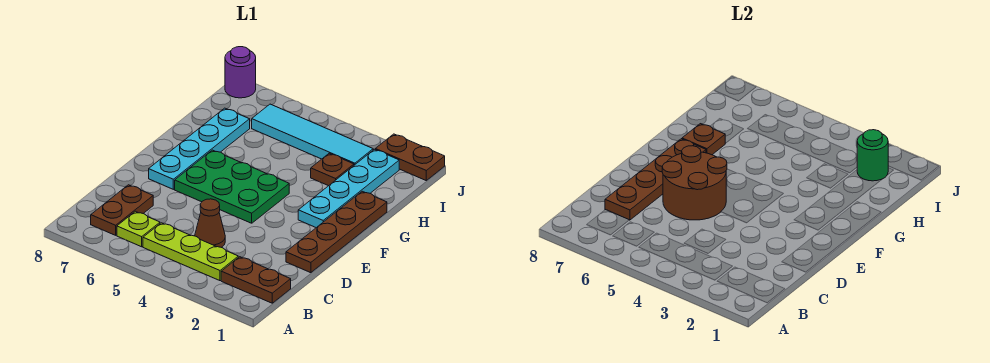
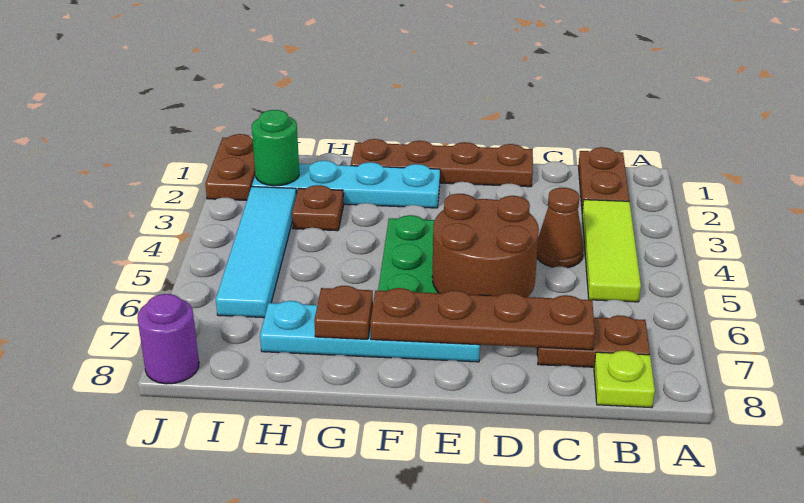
lime plate B3:B5 level 1 -> lime tile B3:B5 level 1
lime plate B6 level 1 -> lime plate B8 level 1

